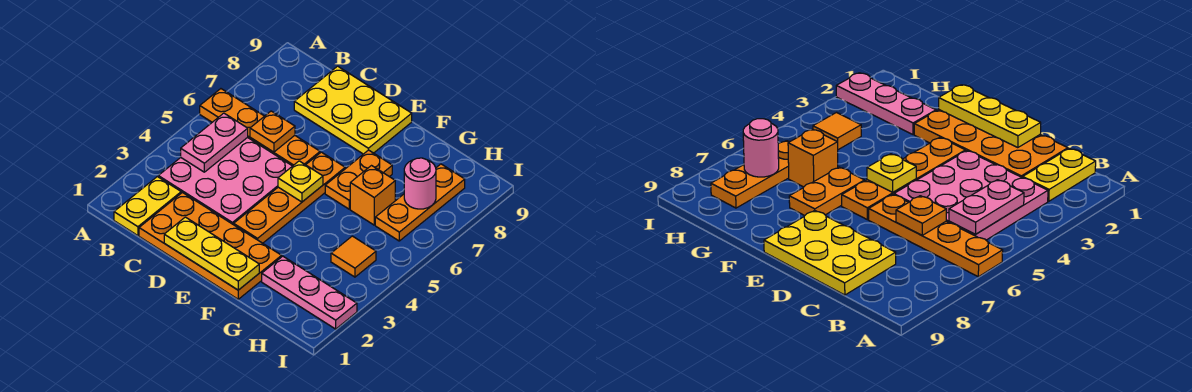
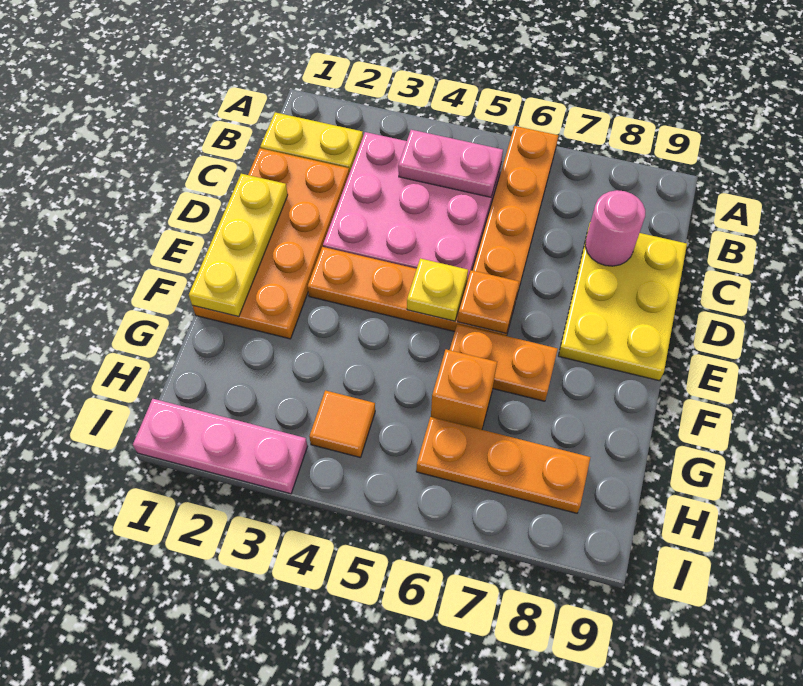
orange plate C6 level 2 -> orange plate E6 level 2
pink plate G2:I2 level 1 -> pink plate I1:I3 level 1
pink round brick H7 level 2 -> pink round brick C8 level 2

